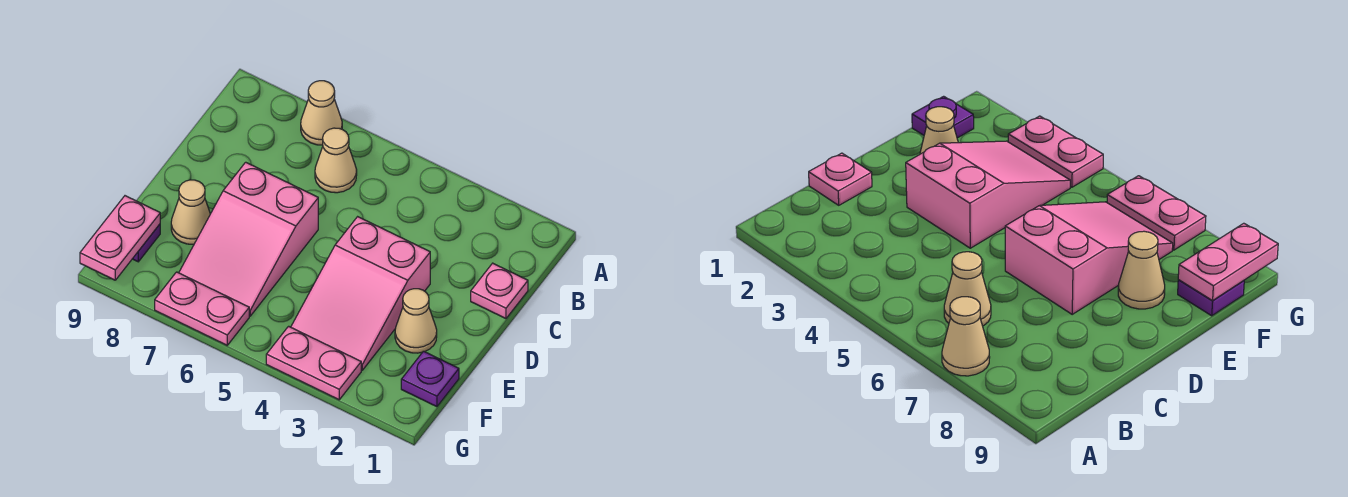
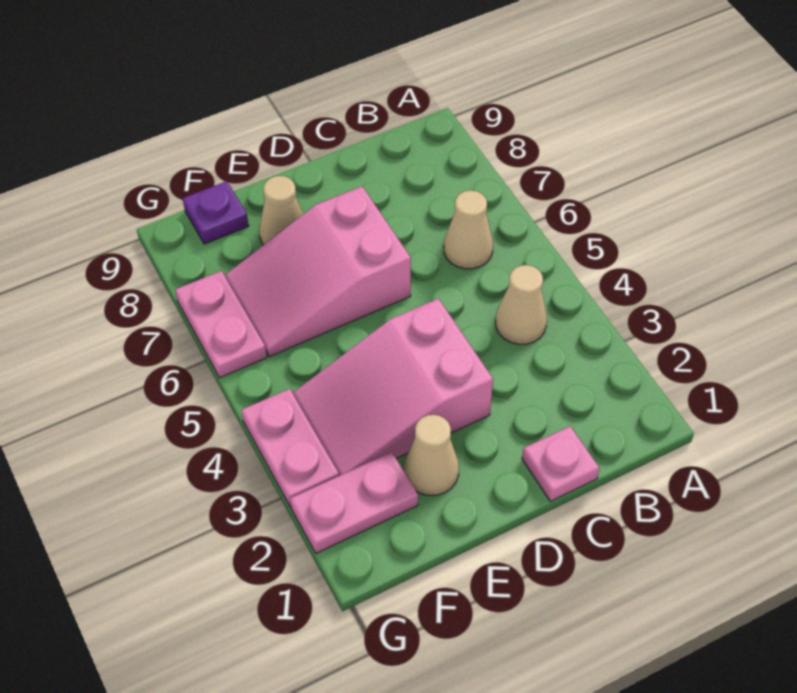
tan cone A7 level 1 -> tan cone B4 level 1
purple plate F1 level 1 -> none
pink plate F9:G9 level 2 -> pink plate F2:G2 level 1

